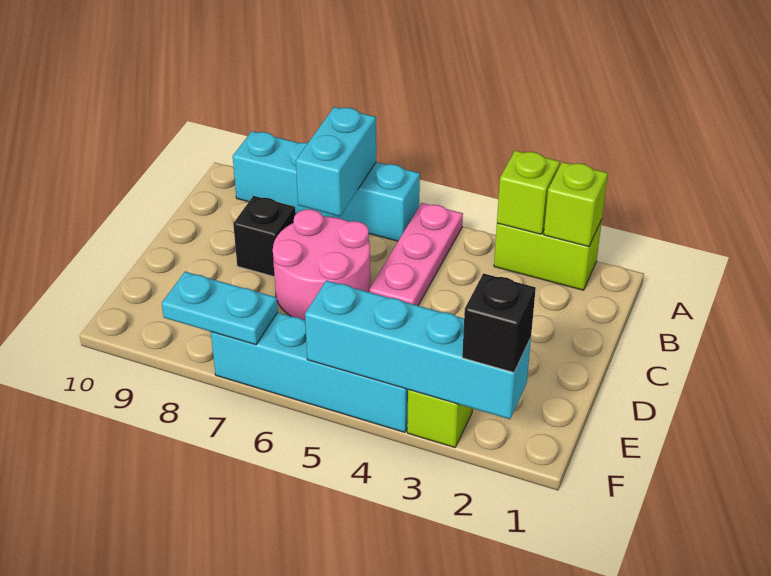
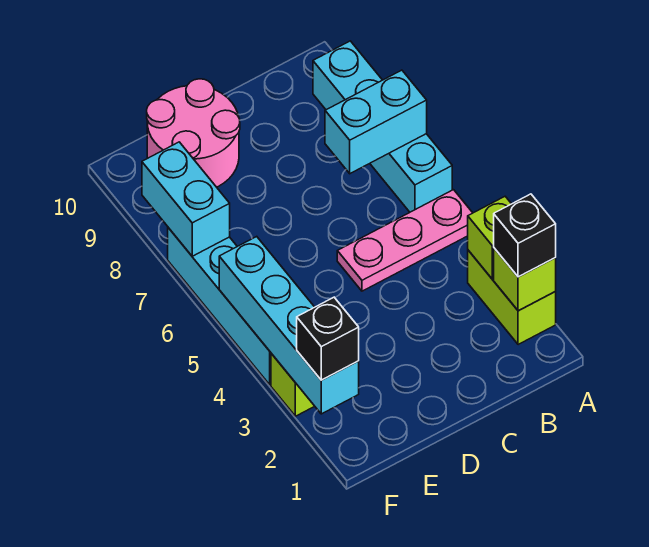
pink round brick C6:D7 level 1 -> pink round brick D9:E10 level 1
black brick C8 level 1 -> black brick A2 level 3
cyan plate F7:F8 level 2 -> cyan brick F7:F8 level 2

